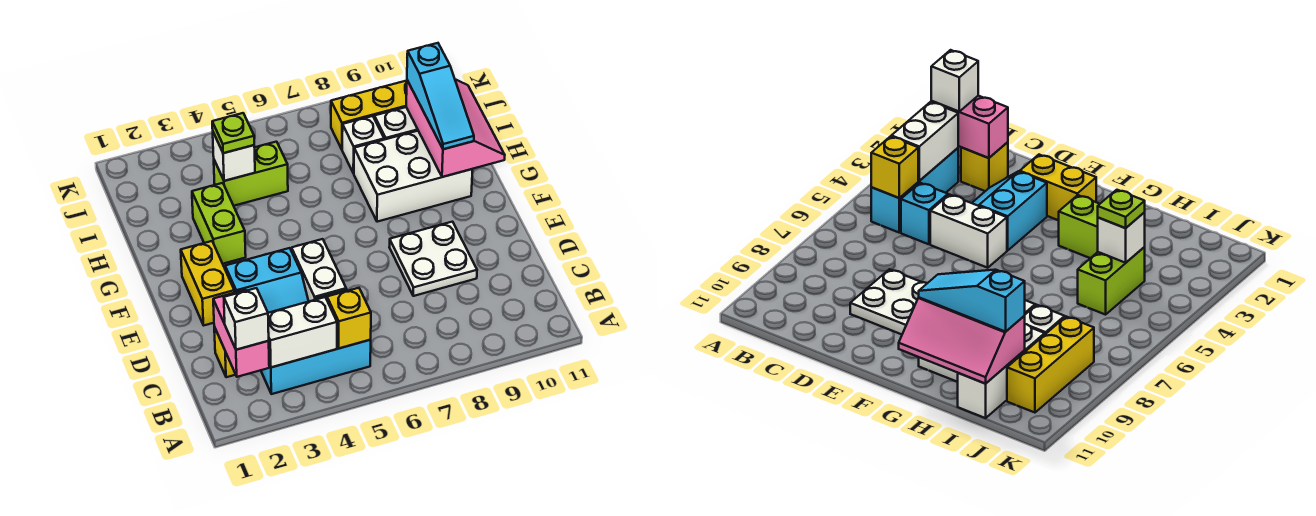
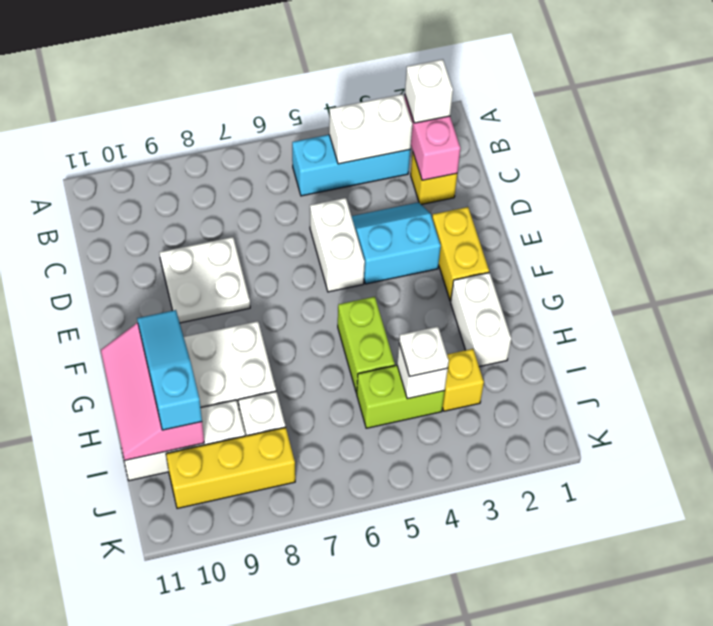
yellow brick B5 level 2 -> yellow brick I3 level 1
cyan brick C5 level 1 -> none
none -> white brick G2:H2 level 1
lime brick G3:H3 level 1 -> lime brick G5:H5 level 1
lime plate I4 level 3 -> white plate I4 level 3

